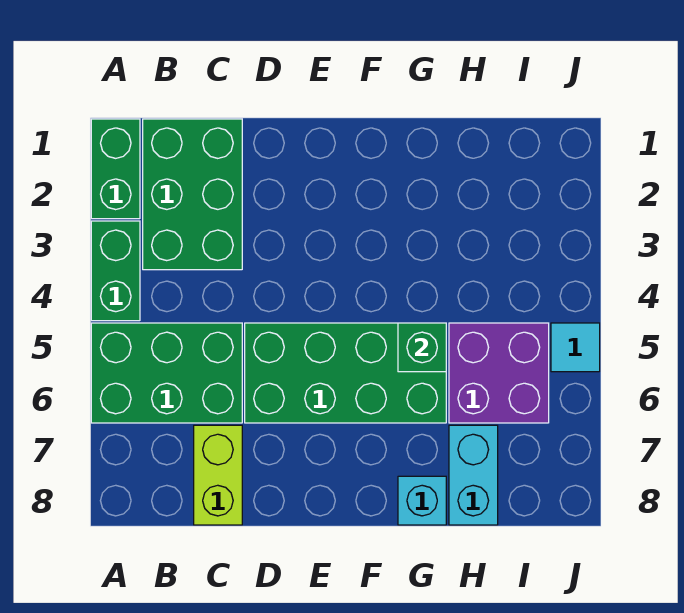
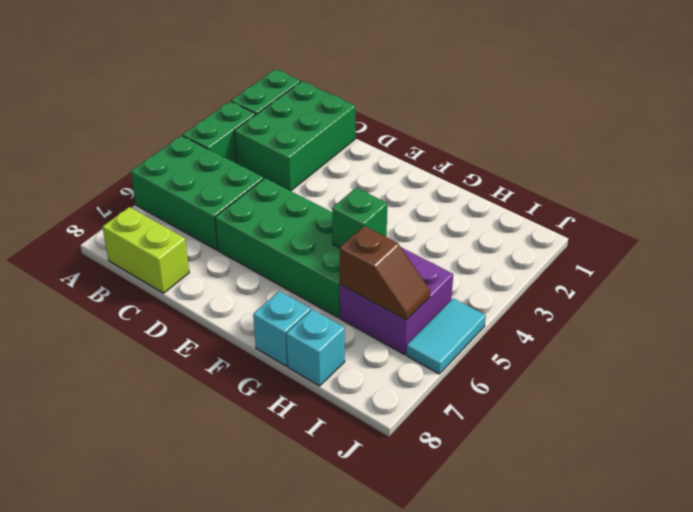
lime brick C7:C8 level 1 -> lime brick B8:C8 level 1
none -> brown slope H6:I6 level 2 top H
cyan brick H7:H8 level 1 -> cyan brick H8 level 1
cyan tile J5 level 1 -> cyan tile J5:J6 level 1

